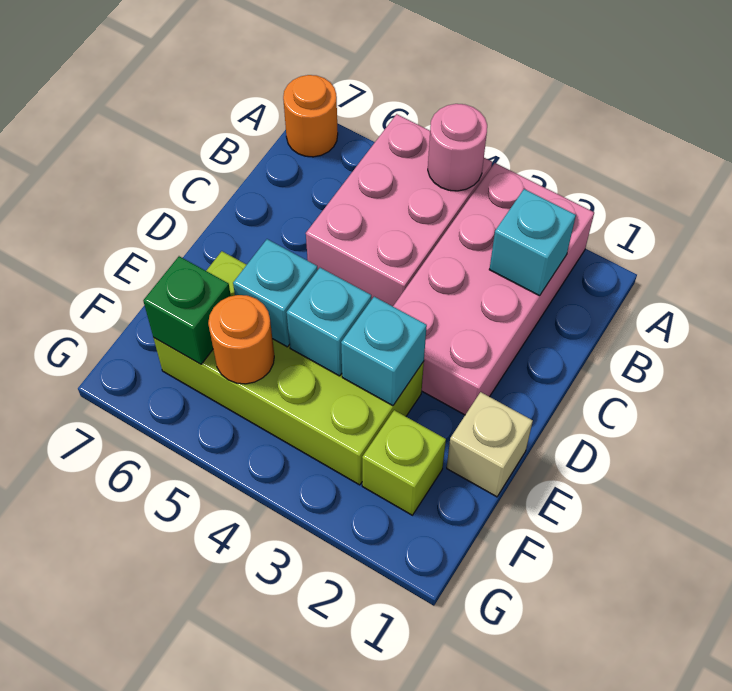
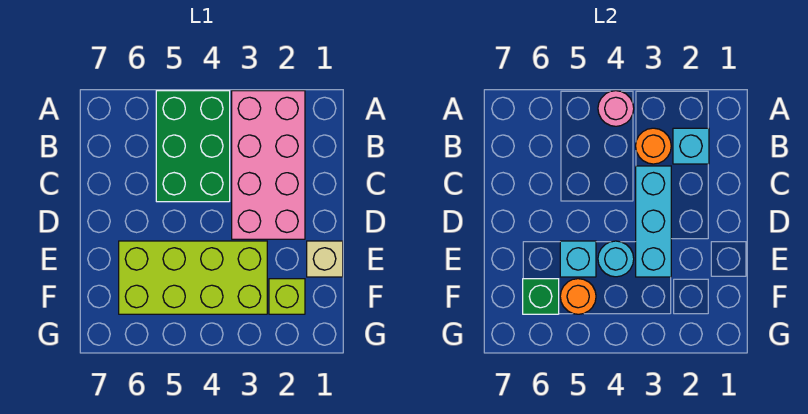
pink brick A4:C5 level 1 -> green brick A4:C5 level 1
orange round brick A7 level 1 -> orange round brick B3 level 2
cyan brick E3 level 2 -> cyan brick C3:E3 level 2
cyan brick E4 level 2 -> cyan round brick E4 level 2

